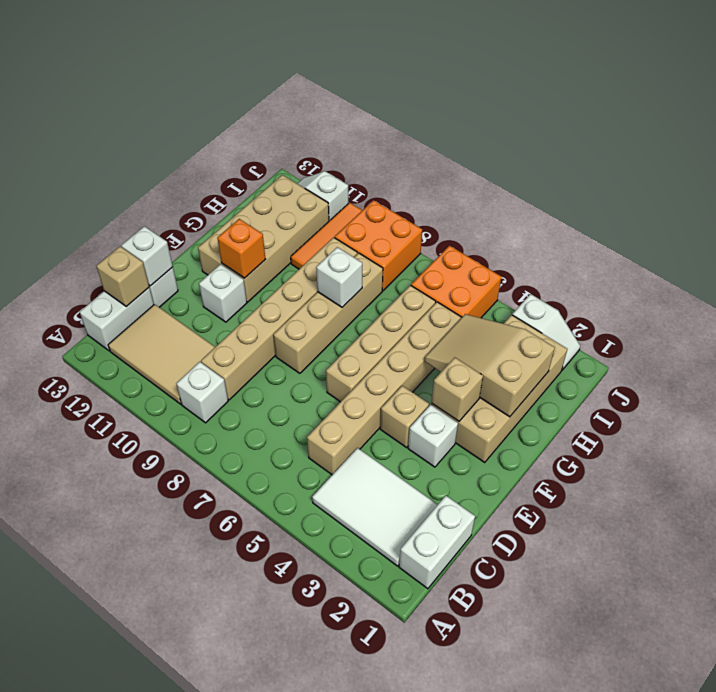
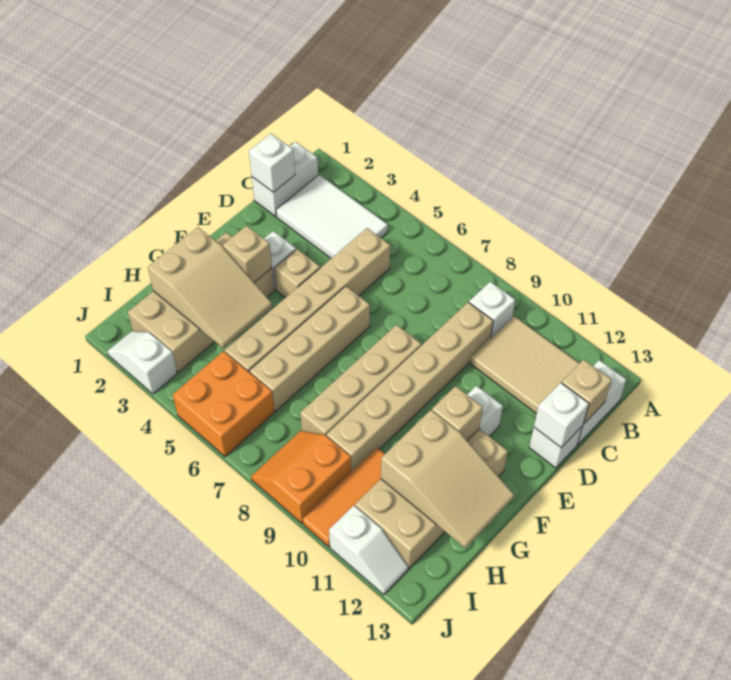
orange brick F11 level 2 -> tan brick F11 level 2
white brick G8 level 2 -> white brick C1 level 2
none -> tan slope G11:H13 level 2 top 11
orange brick I8:J9 level 1 -> orange slope I8:J9 level 1 top 9

